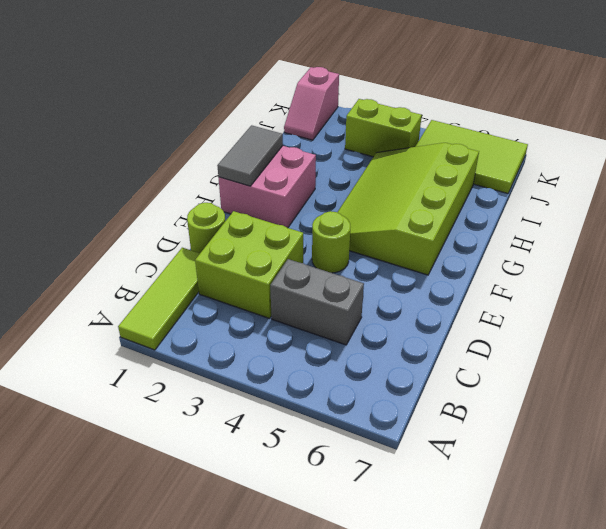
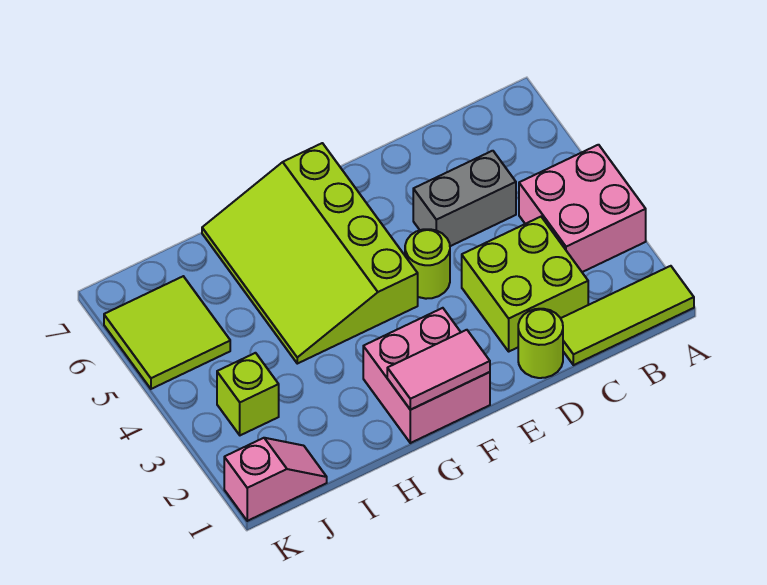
none -> pink brick A3:B4 level 1
grey brick C4:C5 level 1 -> grey brick C5:D5 level 1
grey tile F1:G1 level 2 -> pink tile F1:G1 level 2
lime slope F4:I6 level 1 top 6 -> lime slope F4:H7 level 1 top F
lime brick J3:J4 level 1 -> lime brick J3 level 1
lime tile J5:K7 level 1 -> lime tile J5:K6 level 1

